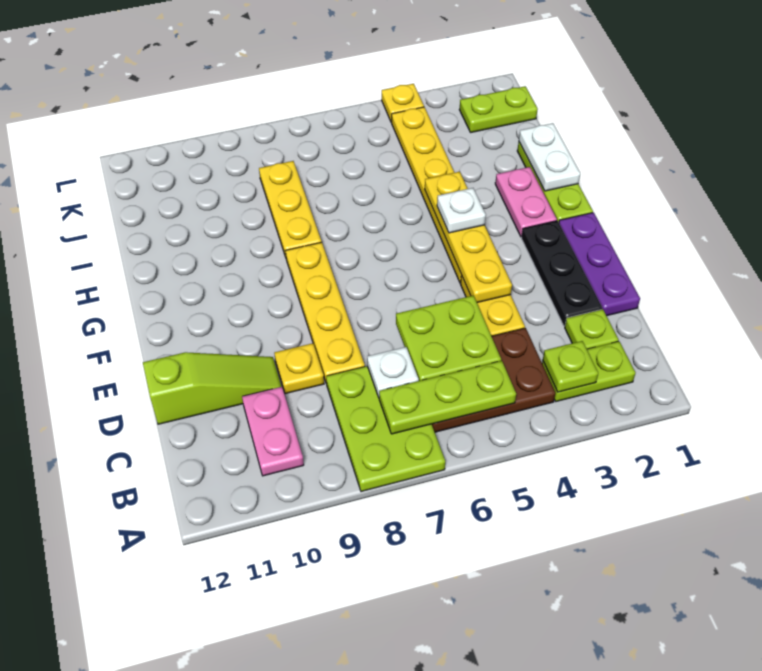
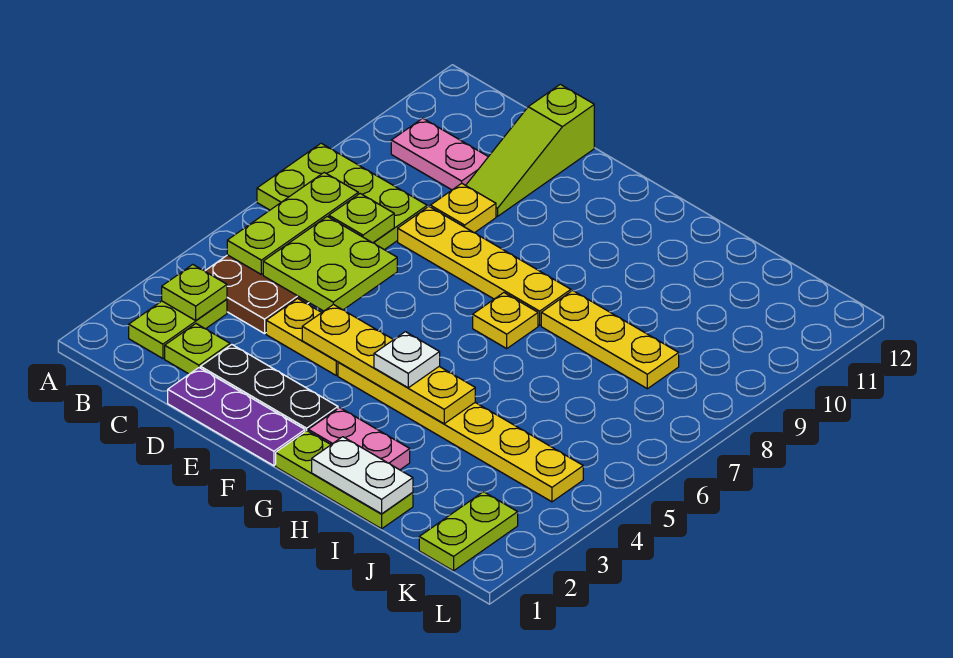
white plate C7 level 2 -> lime plate C7 level 2
yellow plate L4 level 1 -> yellow plate G7 level 1

